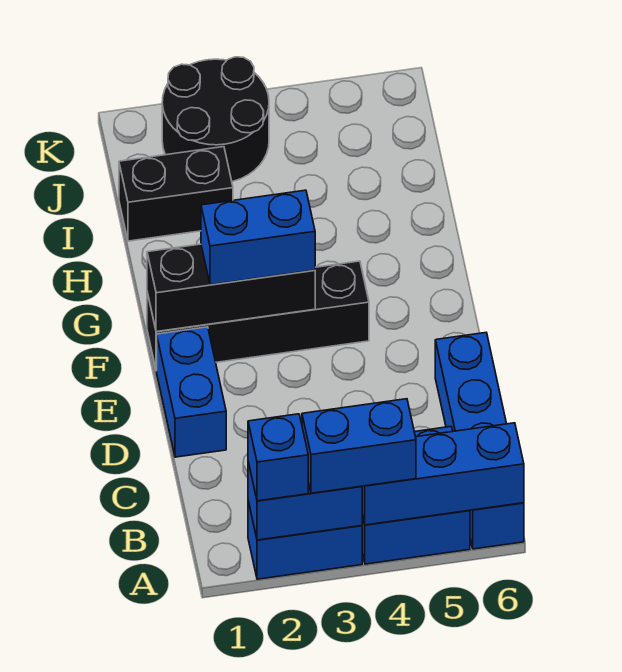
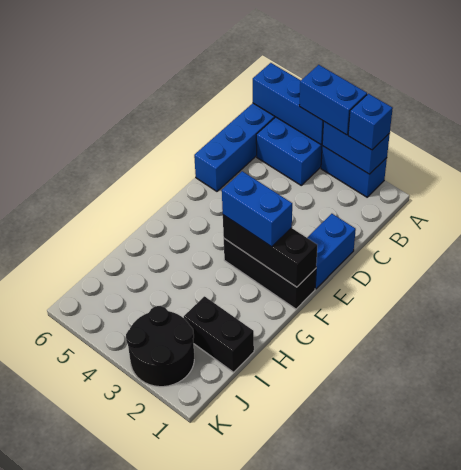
black brick F1:F4 level 1 -> black brick F1:F3 level 1

